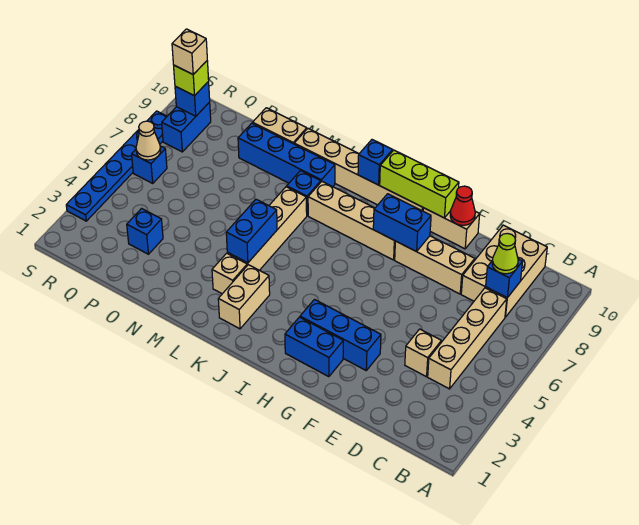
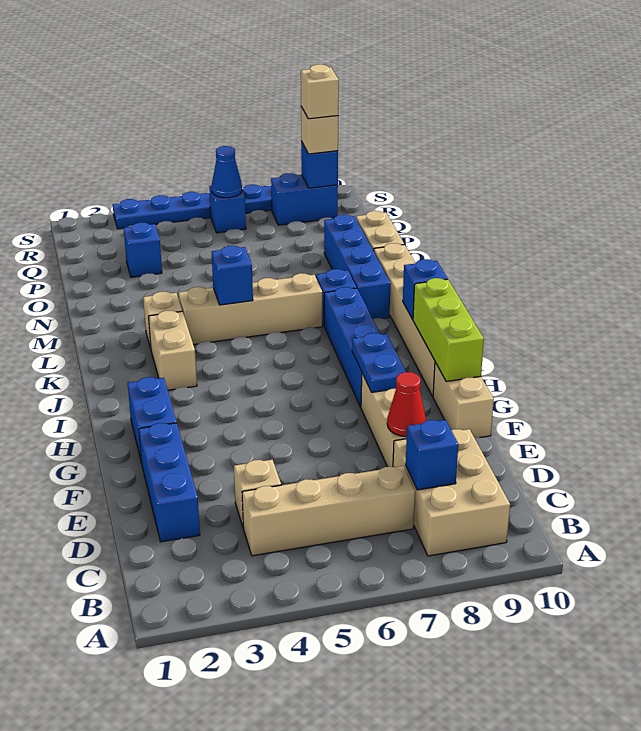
tan brick C8:D10 level 1 -> tan brick B8:D9 level 1
lime cone C8 level 3 -> none
blue brick F3:H3 level 1 -> blue brick D2:F2 level 1
red cone F10 level 2 -> red cone E8 level 2
blue brick G8:H8 level 2 -> blue plate G8:H8 level 2
tan brick H8:K8 level 1 -> blue brick H8:K8 level 1
tan brick K2:K3 level 1 -> tan brick J3:K3 level 1
blue brick L4:L5 level 2 -> blue brick L5 level 2
tan cone R6 level 2 -> blue cone R6 level 2
lime brick R9 level 3 -> tan brick R9 level 3

